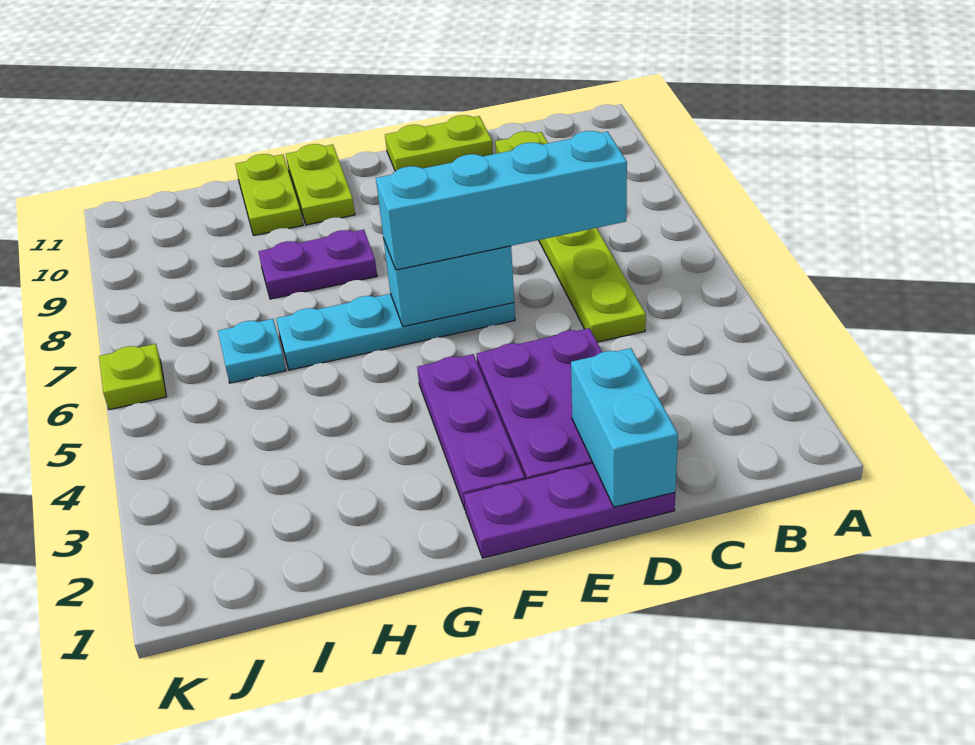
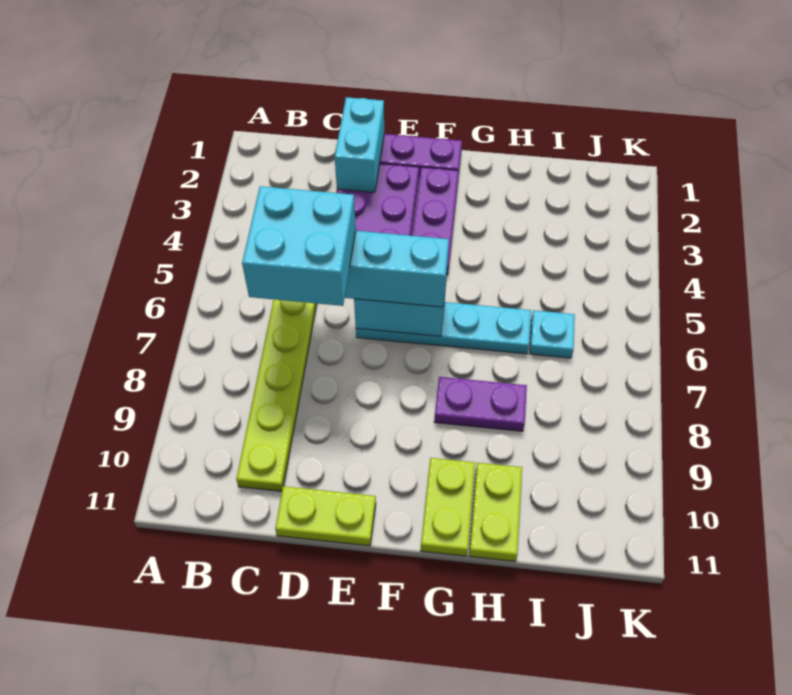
none -> cyan brick C6:D7 level 4
lime plate K6 level 1 -> none

